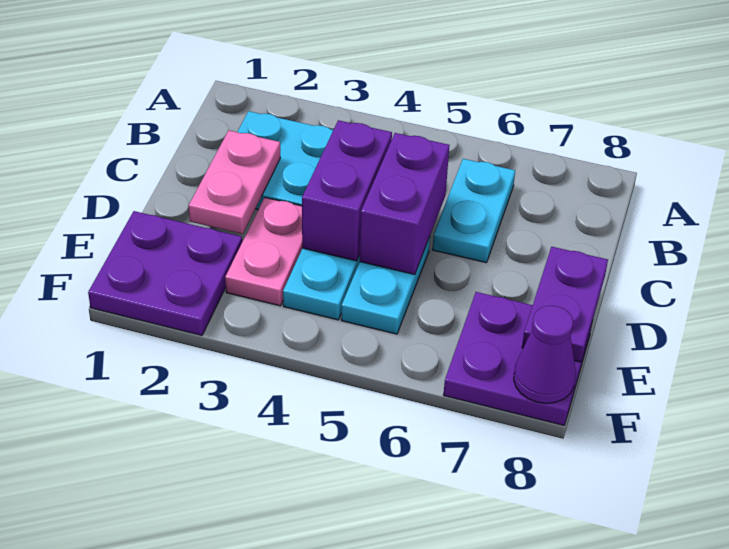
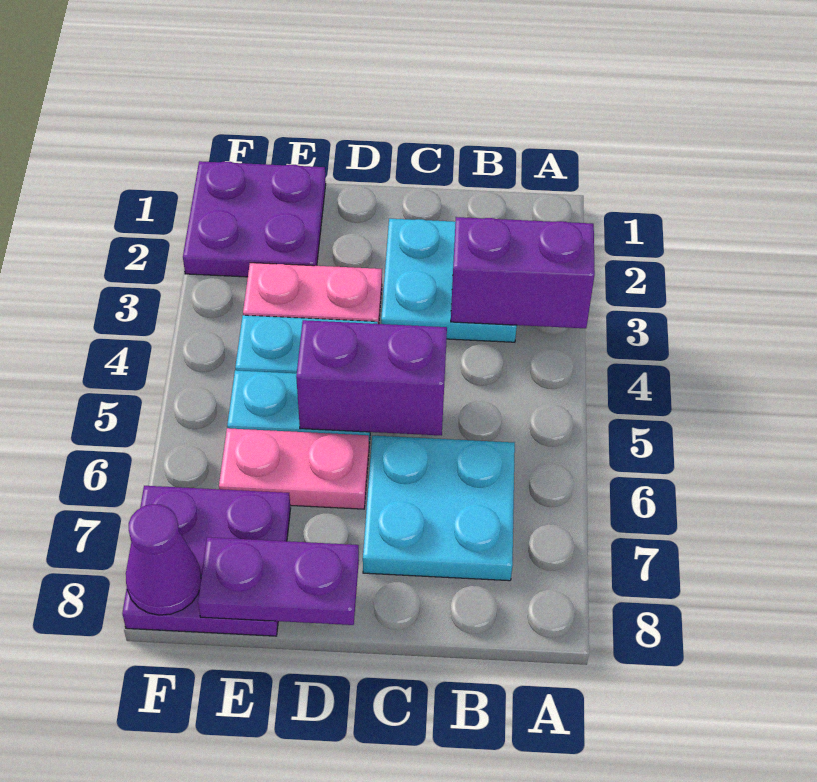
cyan plate B6:C6 level 1 -> cyan plate B6:C7 level 1
pink plate C2:D2 level 2 -> pink plate D6:E6 level 1
purple brick C4:D4 level 2 -> purple brick A3:B3 level 2

